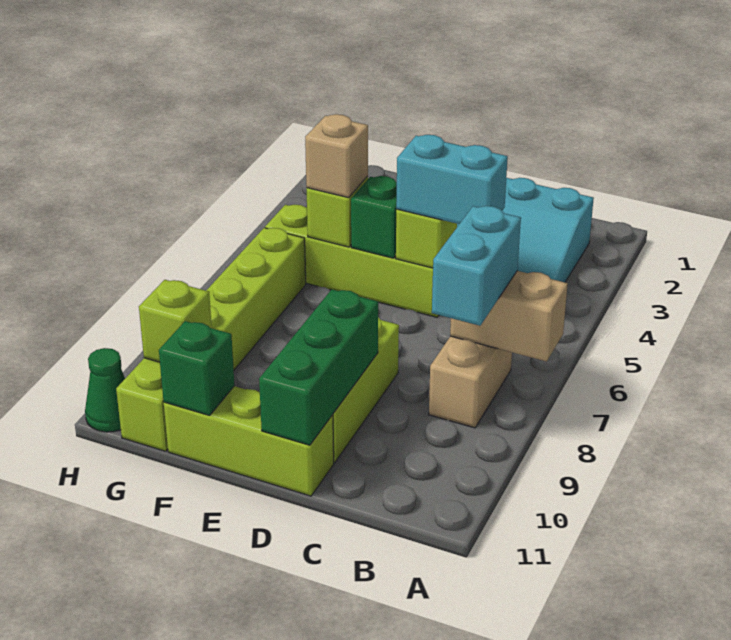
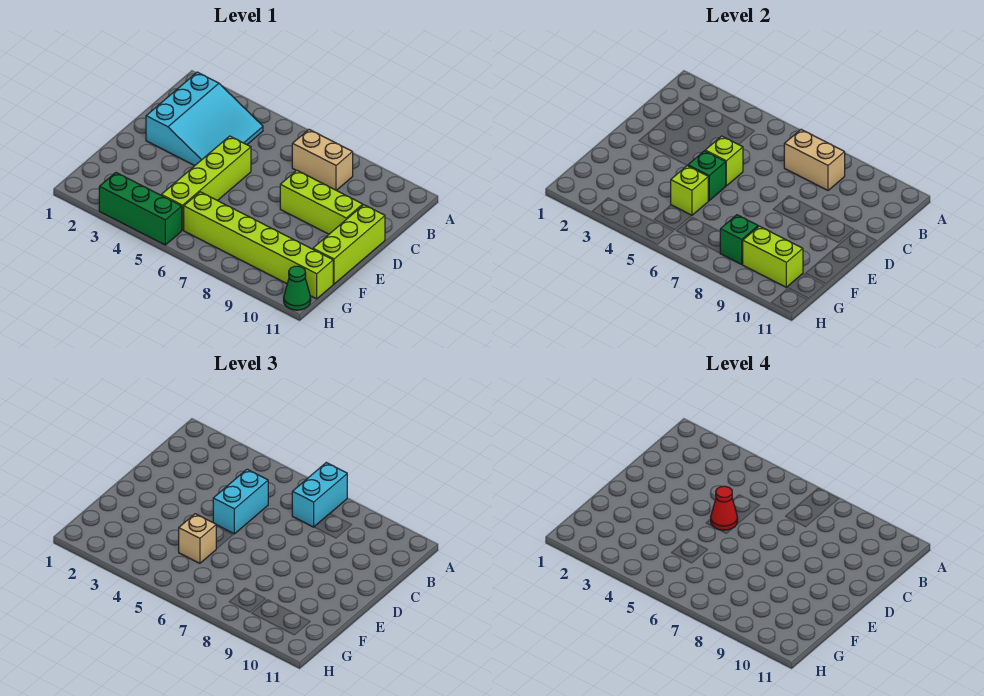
tan brick A7:B7 level 2 -> tan brick B7:B8 level 2
cyan brick B7:B8 level 3 -> cyan brick A7:B7 level 3
none -> red cone D5 level 4
green brick D9:D11 level 2 -> green brick H3:H5 level 1
green brick F11 level 2 -> green brick G8 level 2
lime brick G10 level 2 -> lime brick G9:G10 level 2

